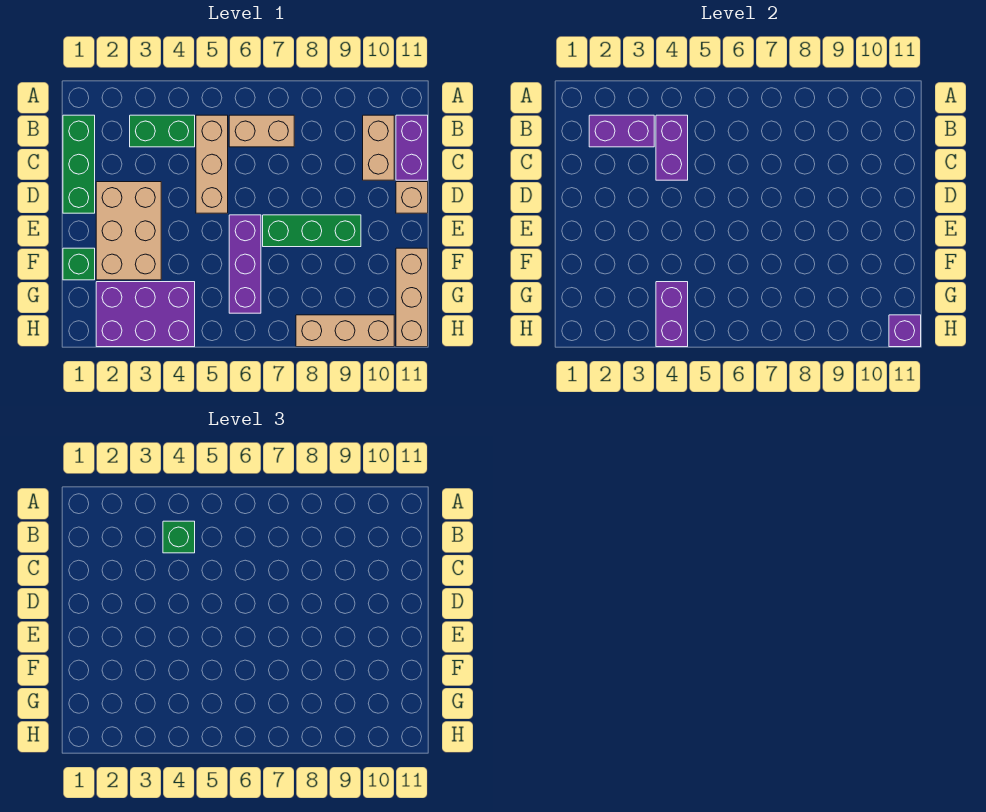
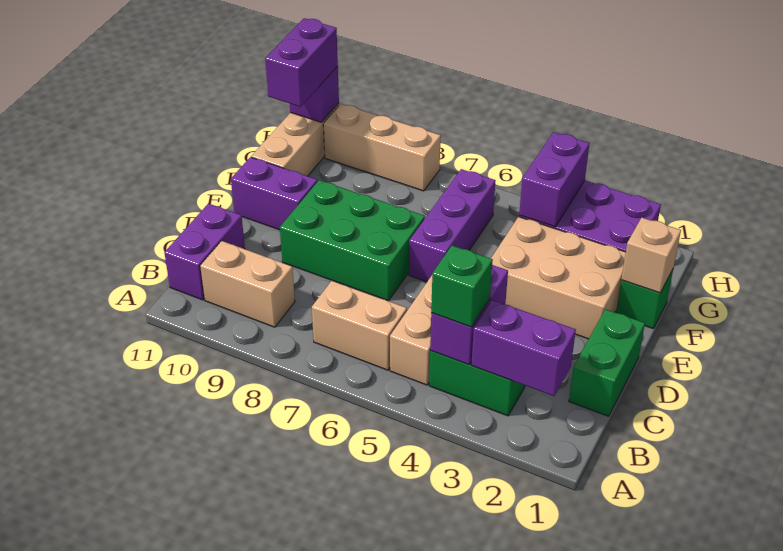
green brick B1:D1 level 1 -> green brick C1:D1 level 1
tan brick B10:C10 level 1 -> tan brick B9:B10 level 1
tan brick D2:F3 level 1 -> tan brick E2:F4 level 1
tan brick D11 level 1 -> tan brick F1 level 2
green brick E7:E9 level 1 -> green brick D7:E9 level 1
none -> purple brick E10:E11 level 1
none -> purple brick G11:H11 level 3

